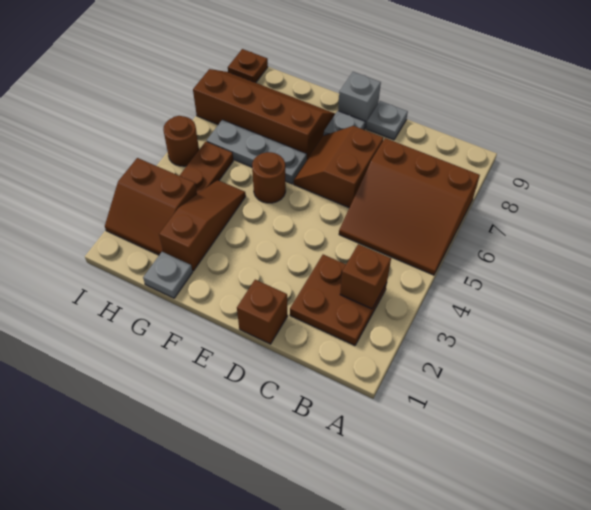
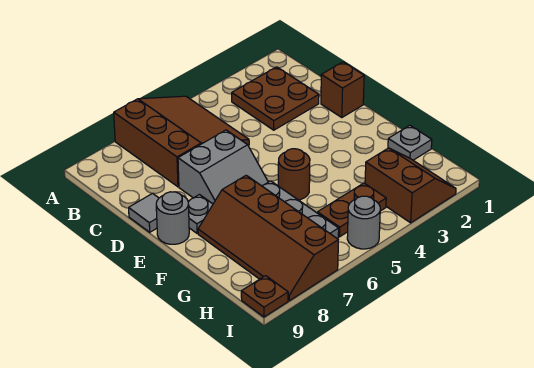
brown brick B3 level 2 -> none
brown slope D6:E7 level 1 top D -> grey slope D6:E7 level 1 top D
grey plate D9 level 1 -> grey tile D9 level 1
grey brick E9 level 1 -> grey round brick E9 level 1
brown slope G2:G4 level 1 top 2 -> none
brown round brick I5 level 1 -> grey round brick I5 level 1

